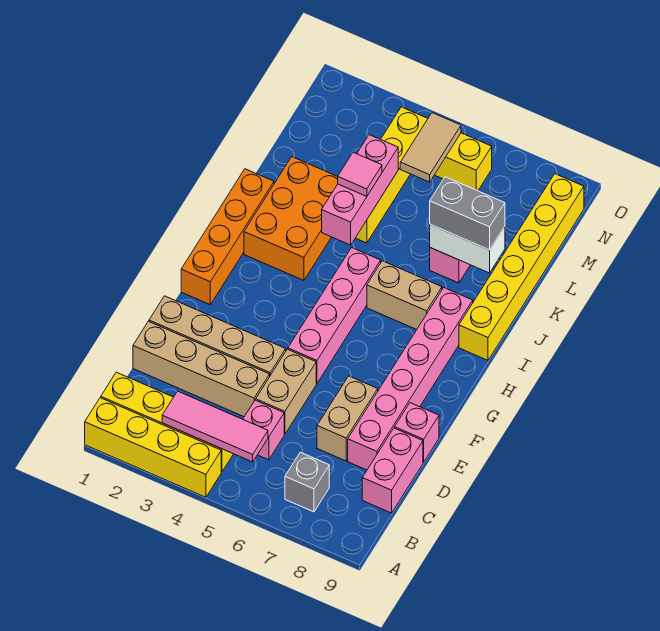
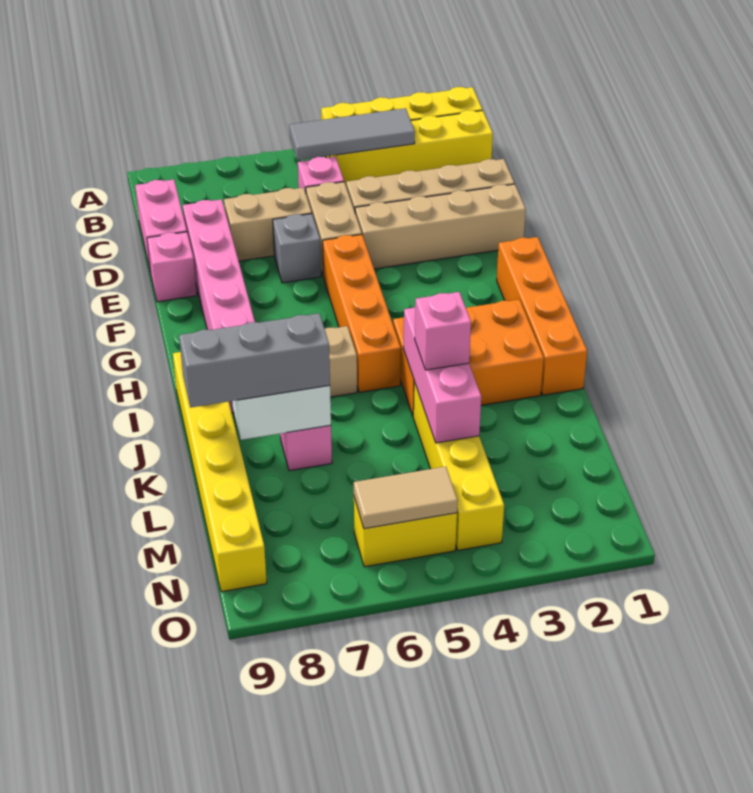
pink tile B3:B5 level 2 -> grey tile B3:B5 level 2
grey brick B7 level 1 -> grey brick E6 level 1
tan brick D7:E7 level 1 -> tan brick D6:D7 level 1
pink brick F5:I5 level 1 -> orange brick F5:I5 level 1
orange brick I2:K3 level 1 -> orange brick I2:J4 level 1
pink tile K4 level 3 -> pink brick K4 level 3
grey brick K7:K8 level 3 -> grey brick K7:K9 level 3
tan tile M5:N5 level 2 -> tan tile N5:N6 level 2

